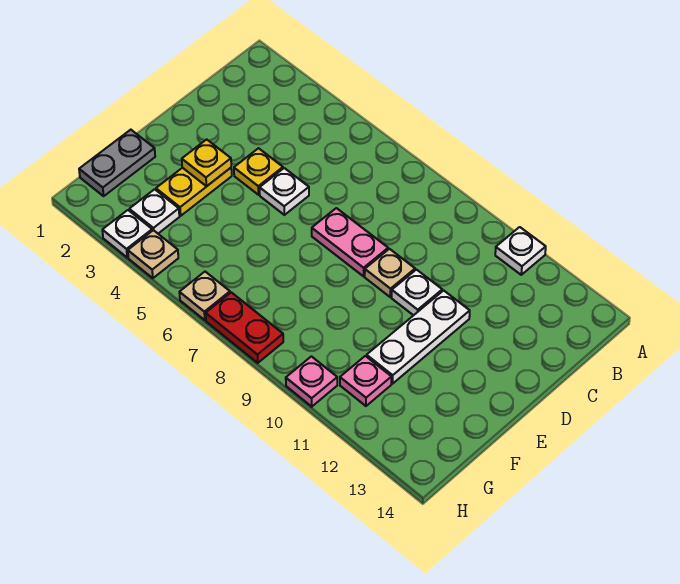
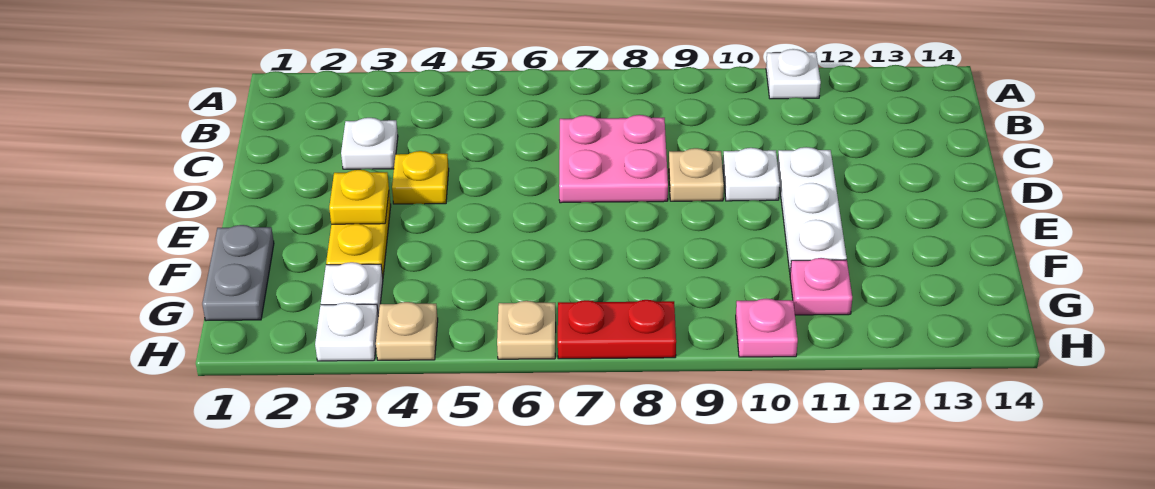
white plate D5 level 1 -> white plate C3 level 1
pink plate D7:D8 level 1 -> pink plate C7:D8 level 1

